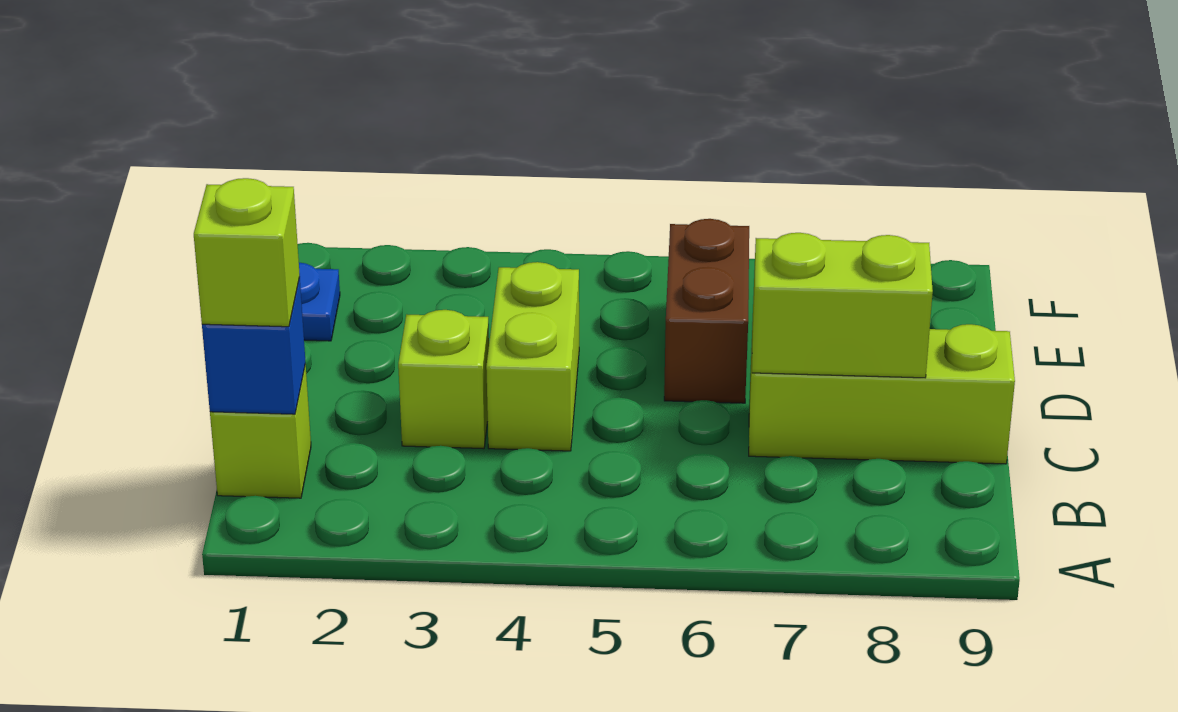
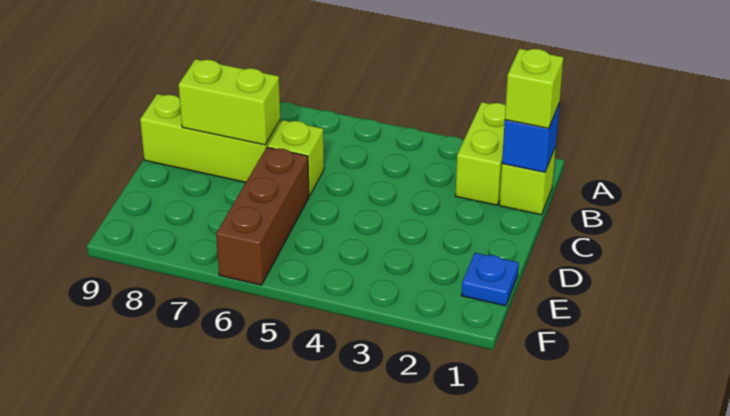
lime brick C3 level 1 -> lime brick C6 level 1
lime brick C4:D4 level 1 -> lime brick A2:B2 level 1
brown brick D6:E6 level 1 -> brown brick D6:F6 level 1

